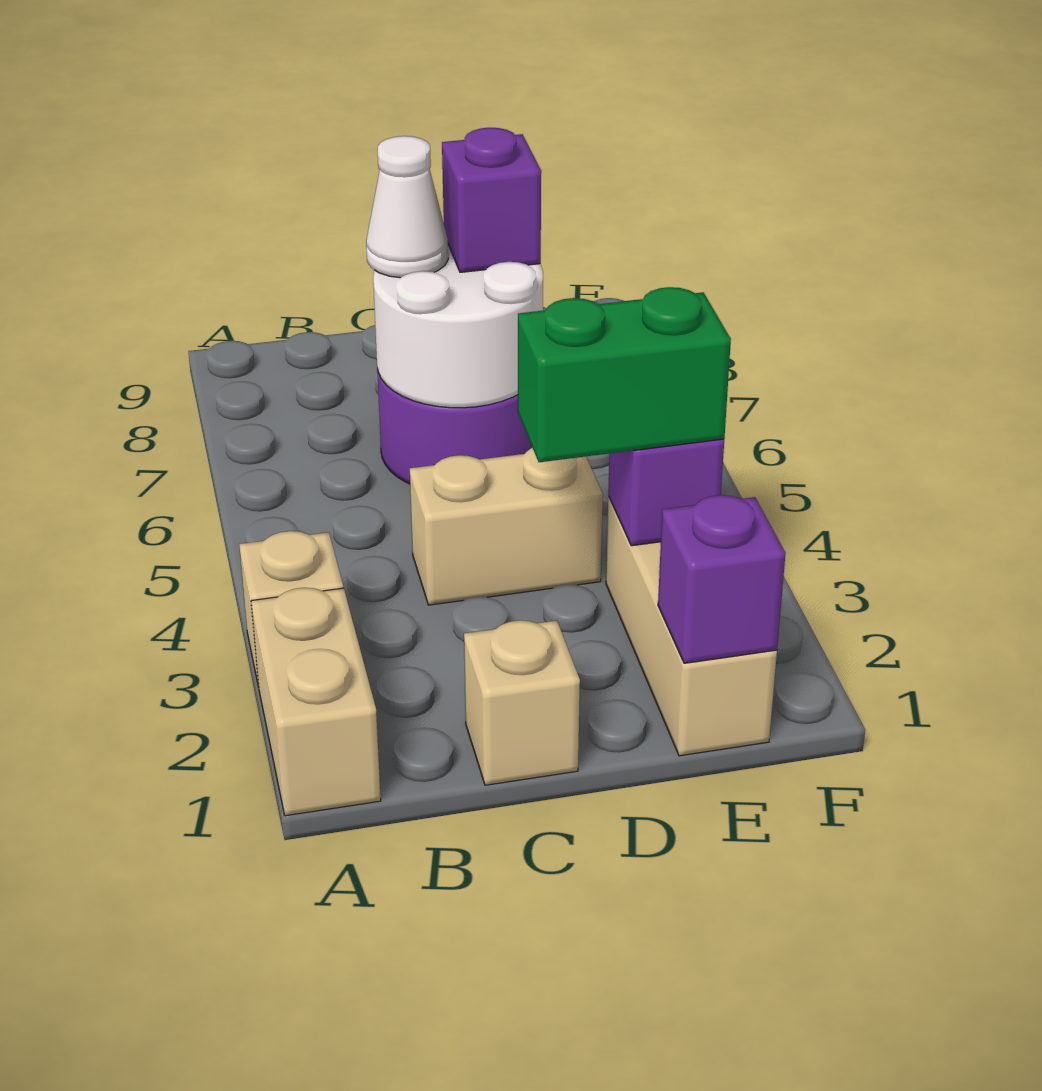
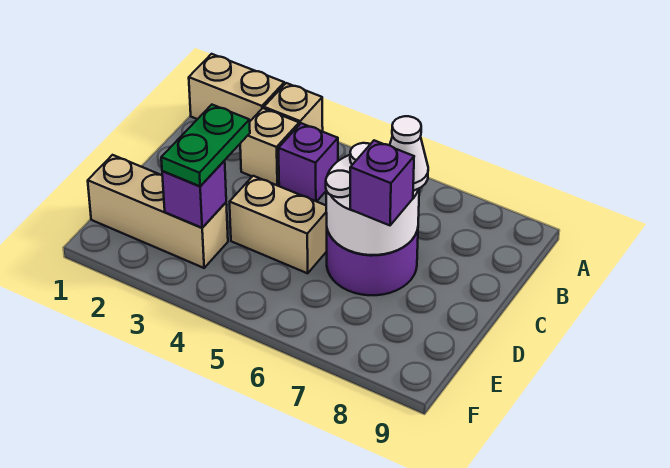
tan brick C1 level 1 -> tan brick B3 level 1
tan brick C4:D4 level 1 -> tan brick D4:D5 level 1
green brick D3:E3 level 3 -> green plate D3:E3 level 3
purple brick E1 level 2 -> purple brick B4 level 1

